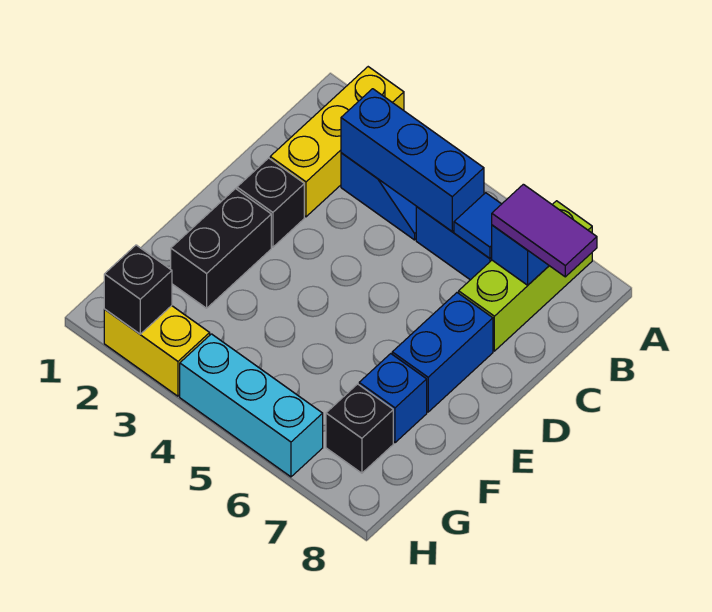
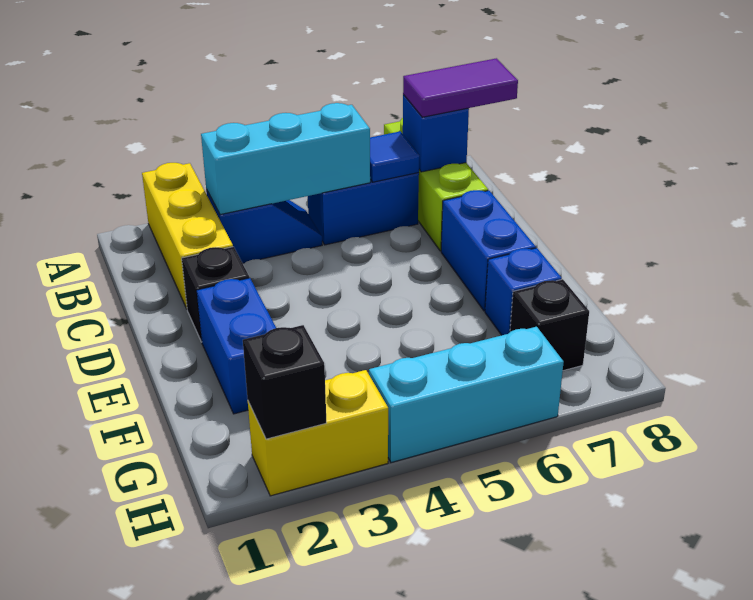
blue brick B3:B5 level 2 -> cyan brick B3:B5 level 2
black brick E2:F2 level 1 -> blue brick E2:F2 level 1

